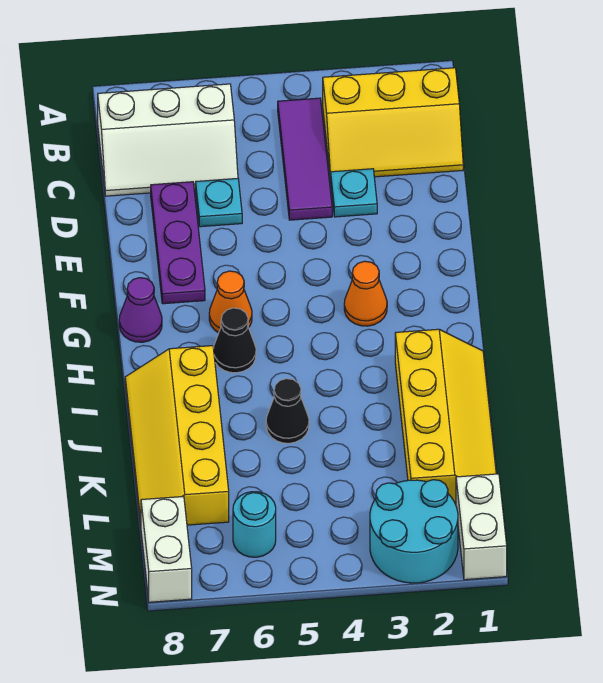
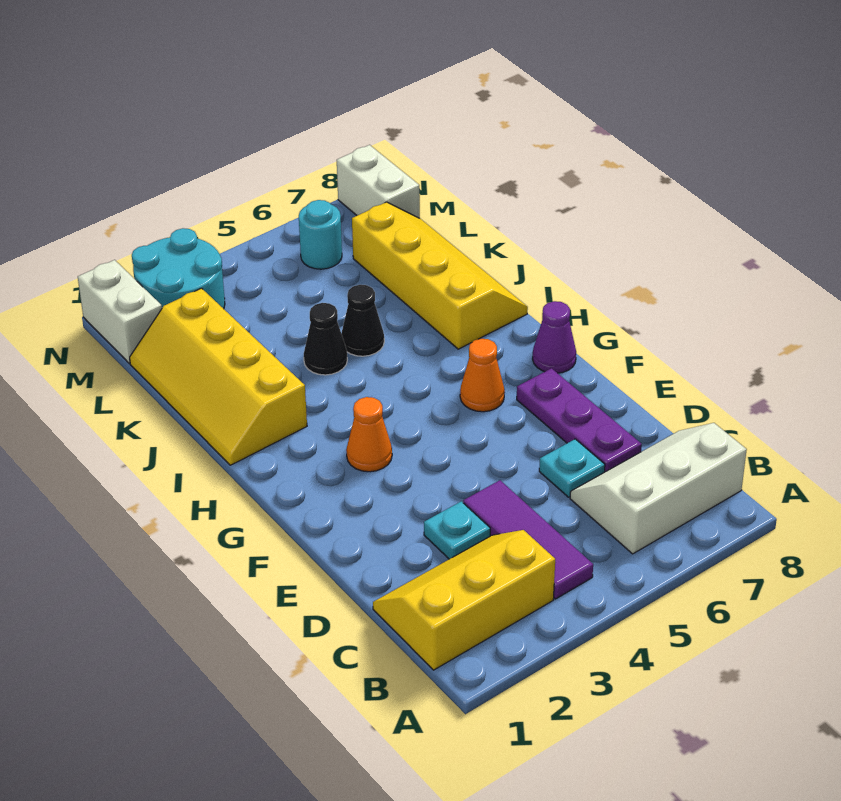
black cone H6 level 1 -> black cone J4 level 1

